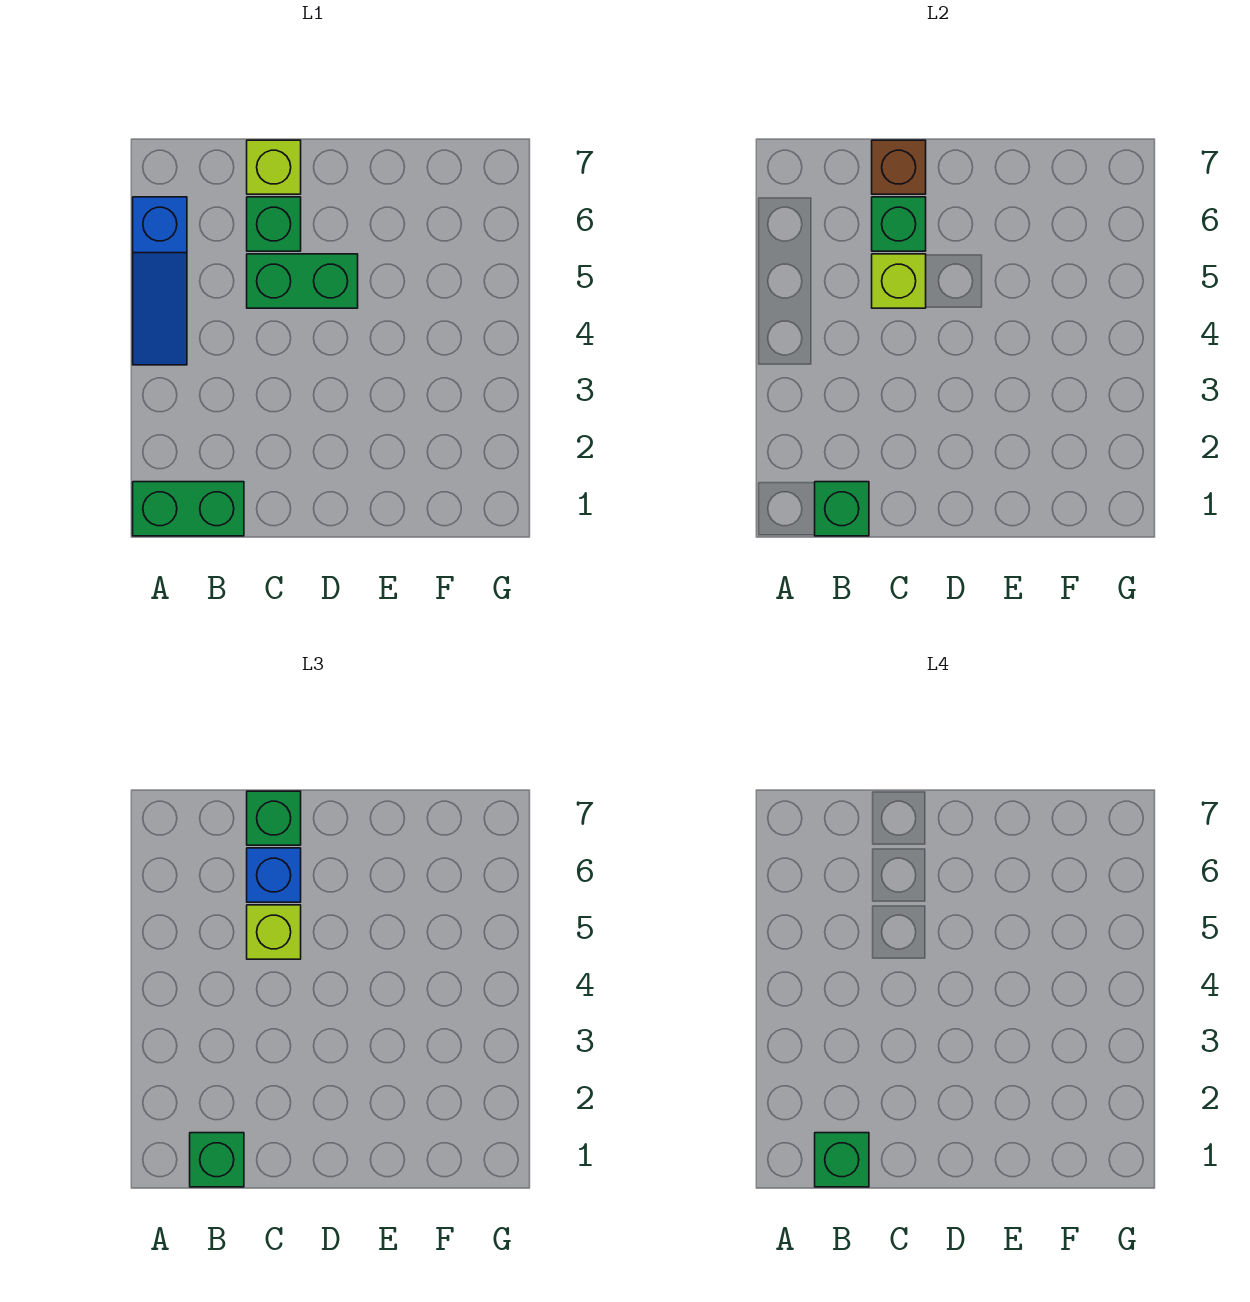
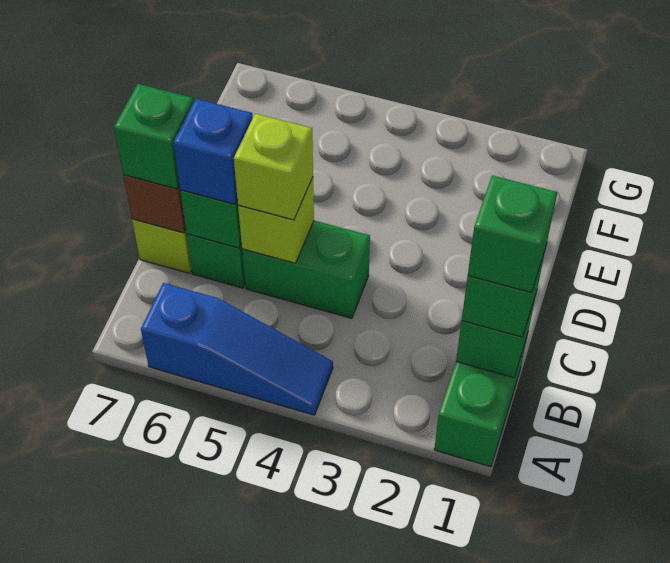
green brick C5:D5 level 1 -> green brick C4:C5 level 1

